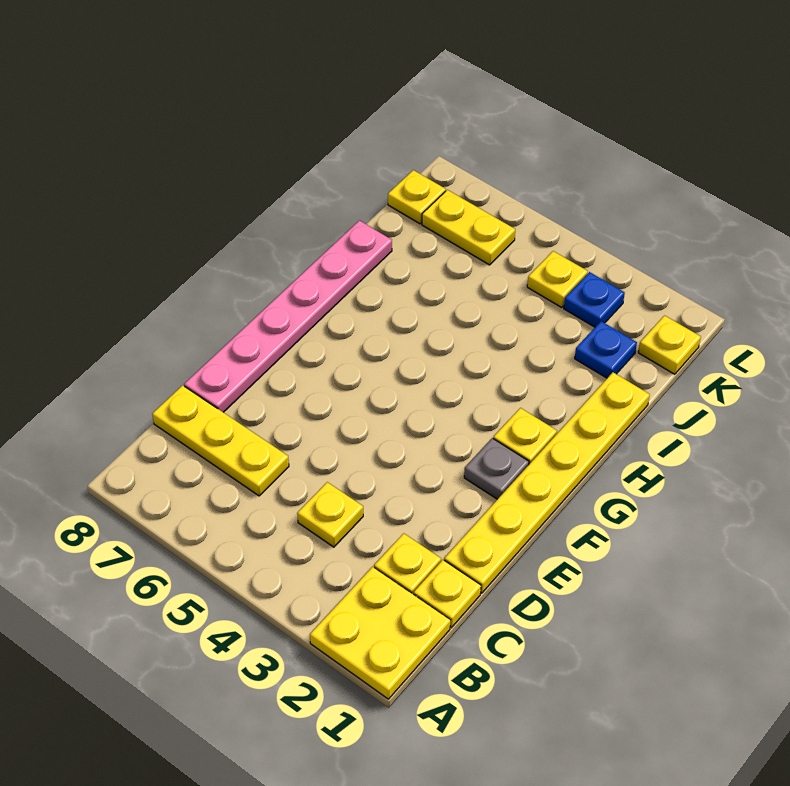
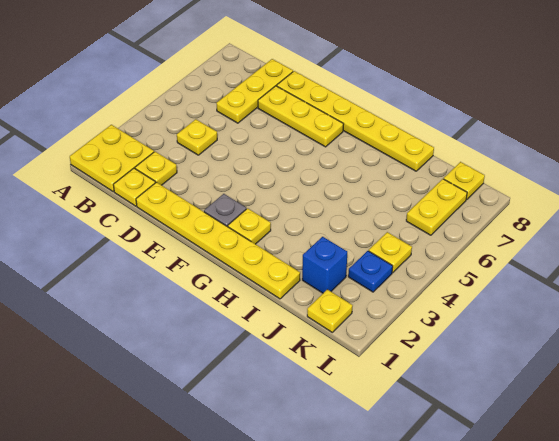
none -> yellow plate D7:F7 level 1
pink plate D8:I8 level 1 -> yellow plate D8:I8 level 1
blue plate J2 level 1 -> blue brick J2 level 1

